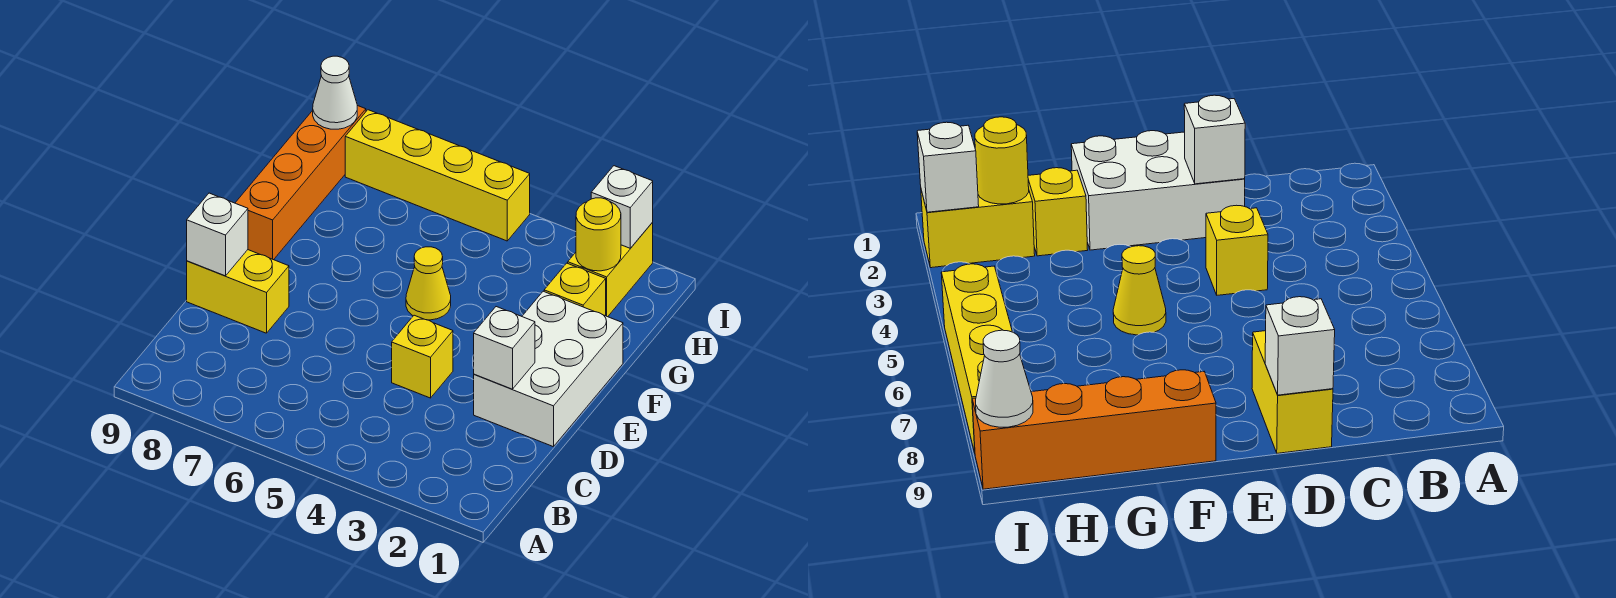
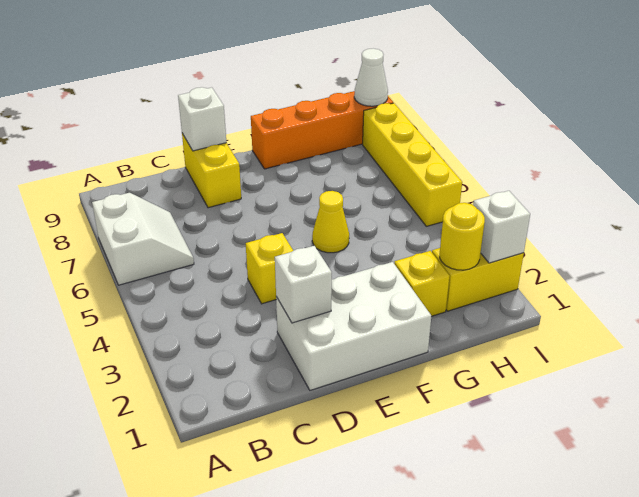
none -> white slope A6:B7 level 1 top A

